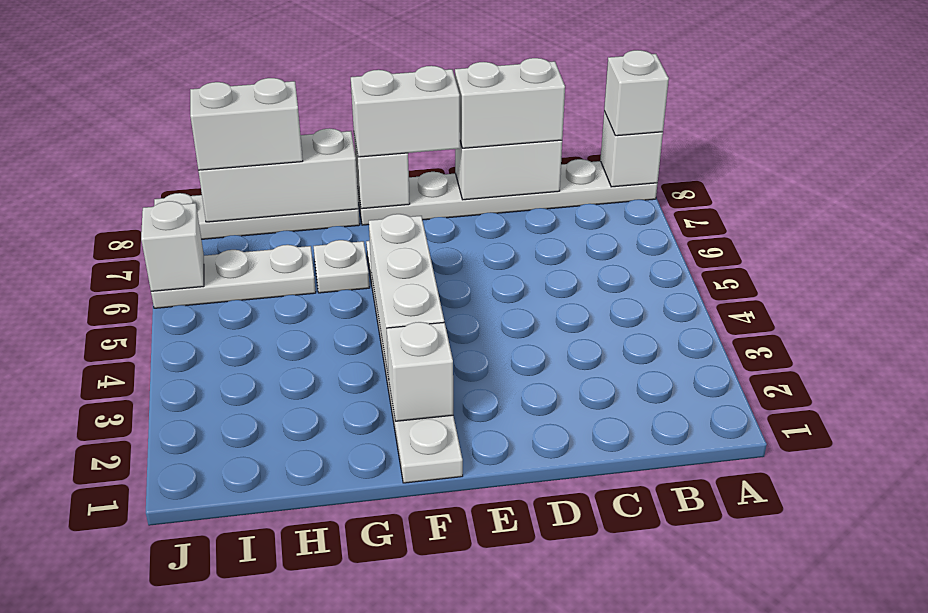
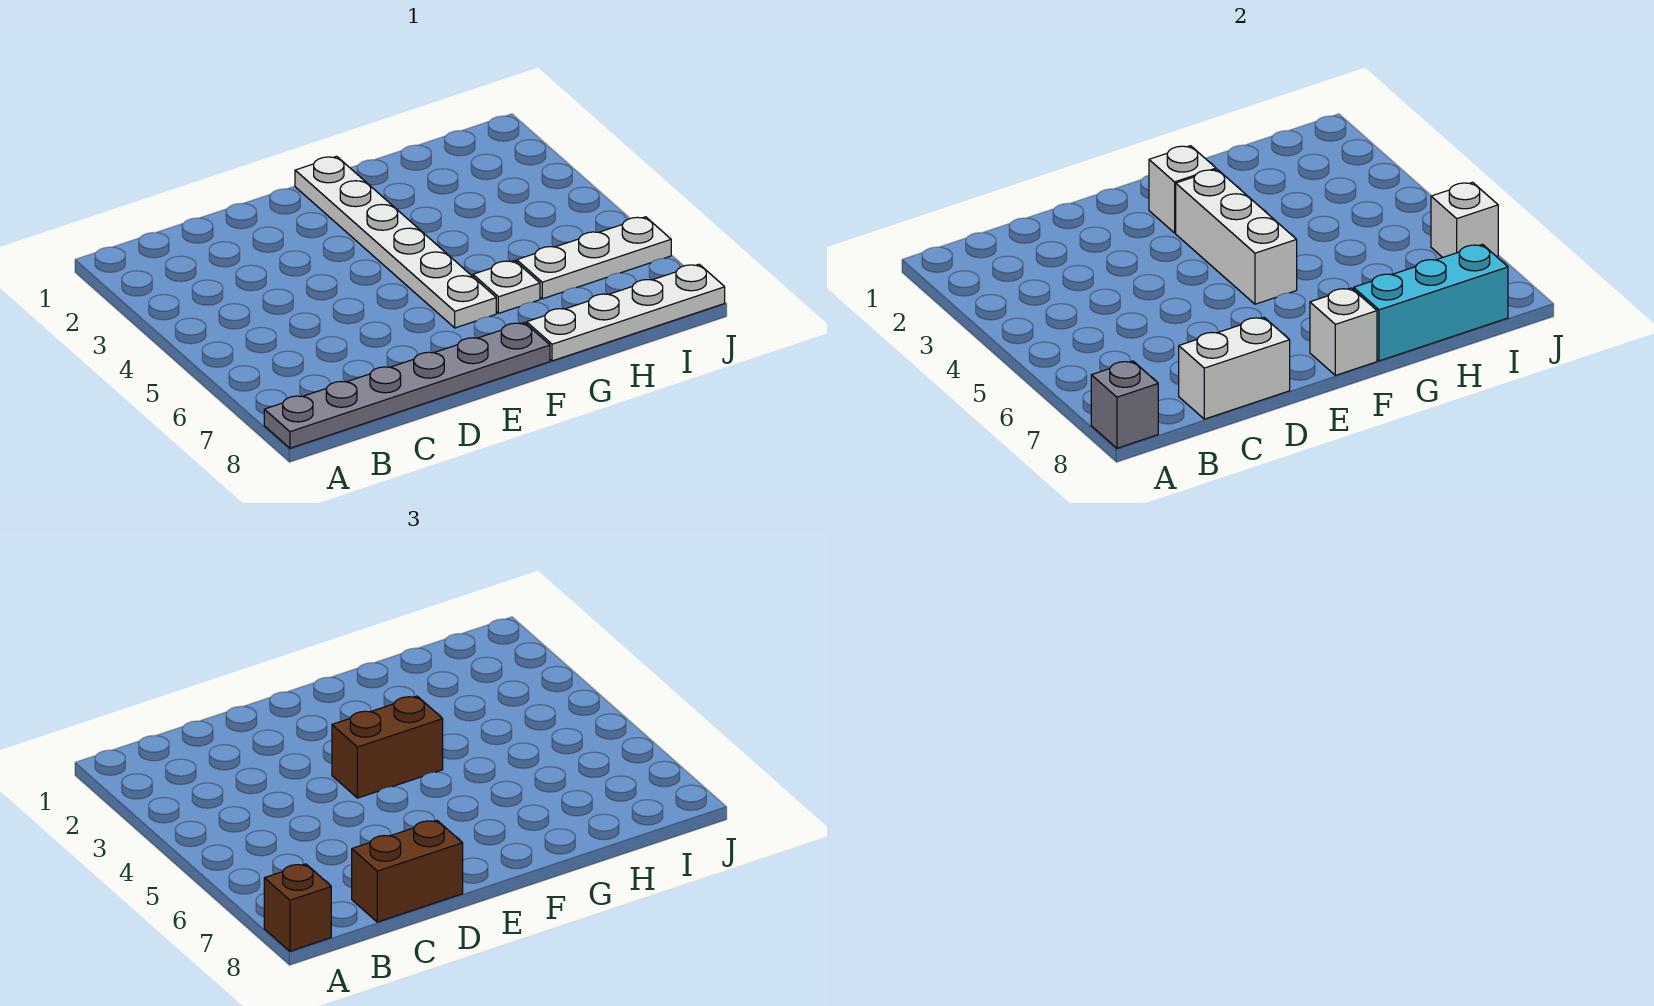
white plate A8:F8 level 1 -> grey plate A8:F8 level 1
white brick A8 level 2 -> grey brick A8 level 2
white brick A8 level 3 -> brown brick A8 level 3
white brick C8:D8 level 3 -> brown brick C8:D8 level 3
none -> brown brick E4:F4 level 3
white brick E8:F8 level 3 -> none
white brick G8:I8 level 2 -> cyan brick G8:I8 level 2
white brick H8:I8 level 3 -> none

